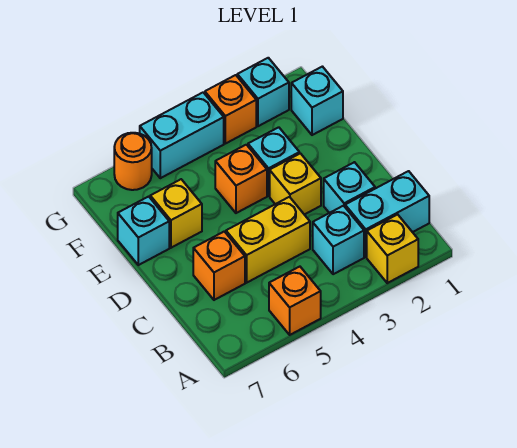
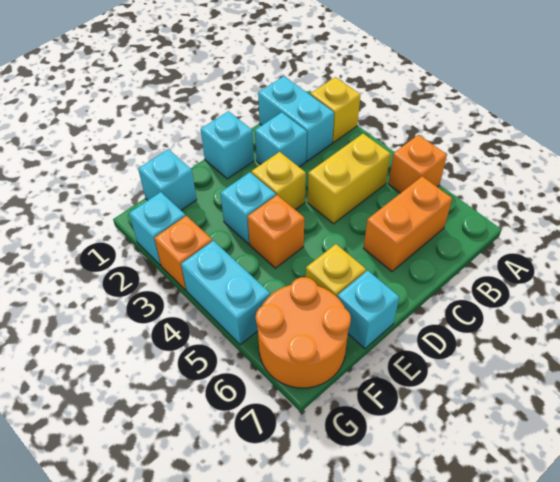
cyan brick B3 level 1 -> cyan brick D1 level 1
yellow brick C4:C5 level 1 -> yellow brick B4:C4 level 1
orange brick C6 level 1 -> orange brick B6:C6 level 1
orange round brick G6 level 1 -> orange round brick F6:G7 level 1

